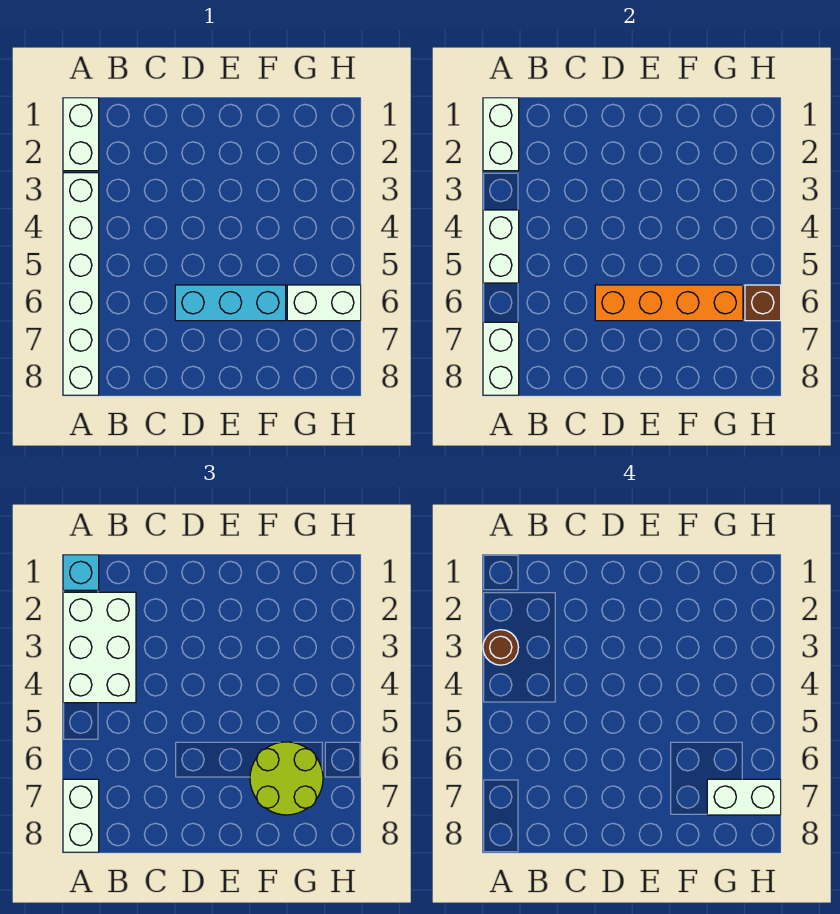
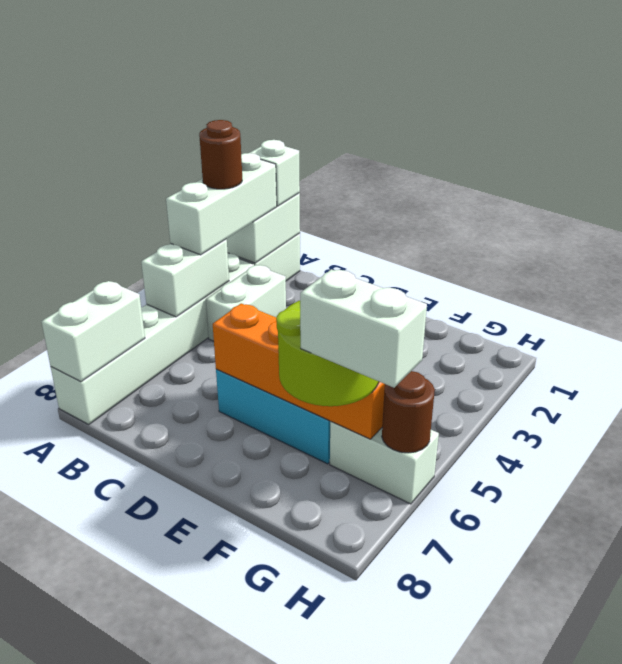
cyan brick A1 level 3 -> white brick A1 level 3
white brick A2:B4 level 3 -> white brick A2:A4 level 3
white brick A7:A8 level 3 -> white brick B3:B4 level 1
brown brick H6 level 2 -> brown round brick H6 level 2

